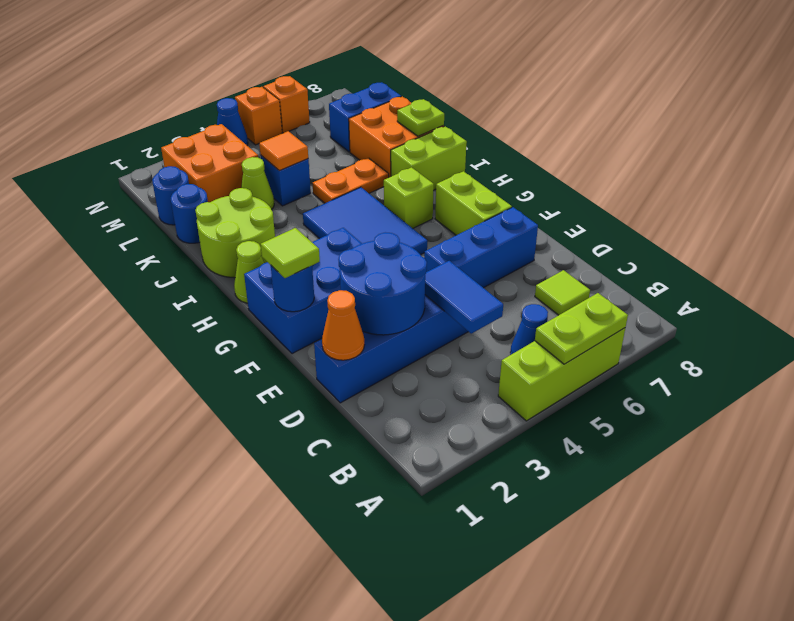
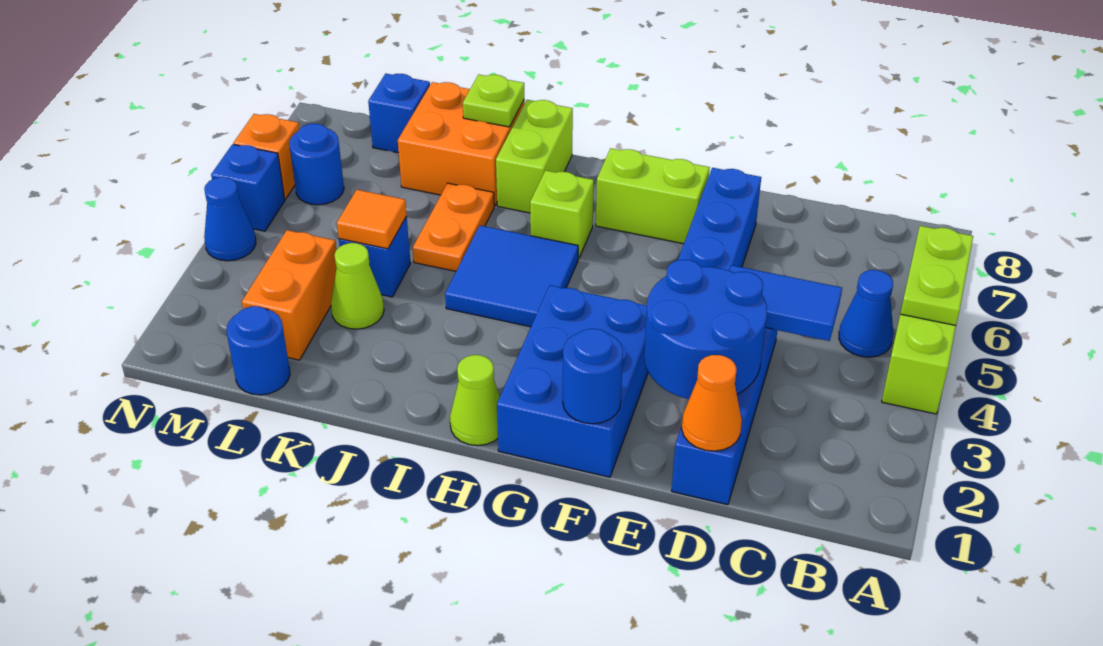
lime tile C7 level 1 -> none
lime tile F1 level 3 -> none
blue tile G4:I5 level 1 -> blue tile H4:I5 level 1
lime round brick I1:J2 level 1 -> none
blue round brick K1 level 1 -> blue round brick M6 level 1
orange brick L2:M3 level 1 -> orange brick L2:L3 level 1
blue brick L7:L8 level 1 -> blue brick L8 level 1
orange brick N5 level 1 -> blue brick N5 level 1

